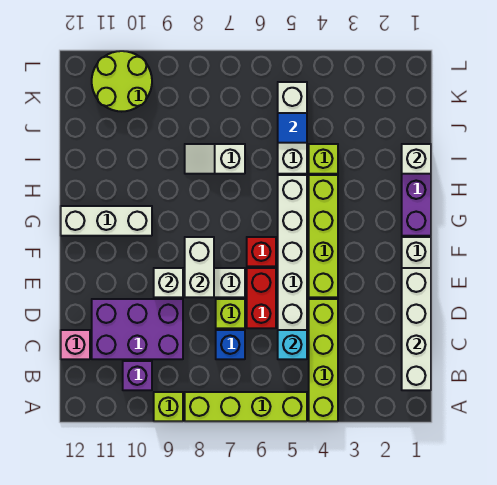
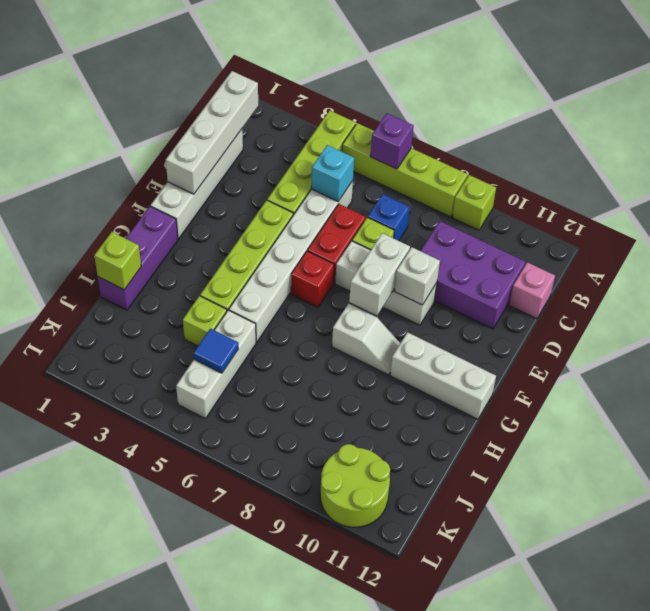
purple brick B10 level 1 -> purple brick A6 level 2
white brick I1 level 2 -> lime brick I1 level 2
white slope I7:I8 level 1 top 7 -> white slope G8:G9 level 1 top 8

